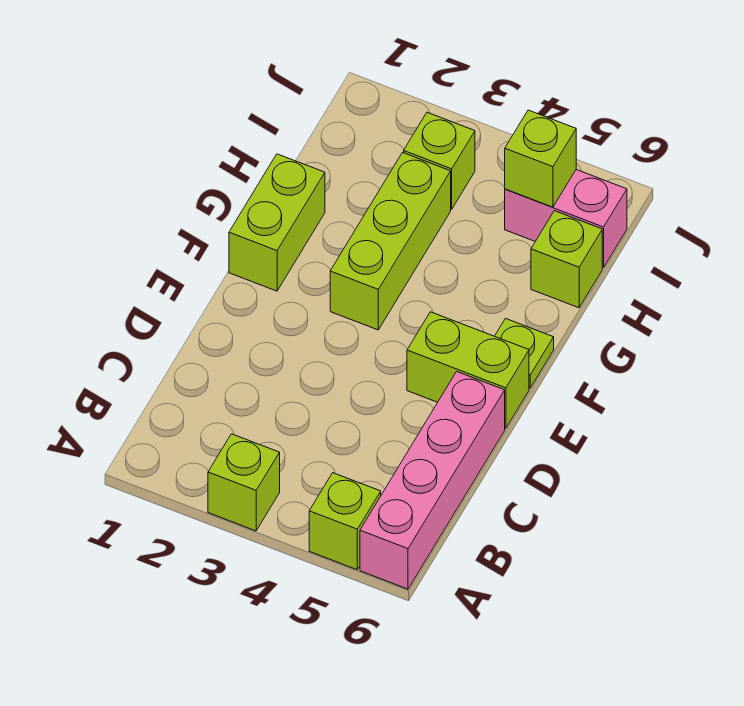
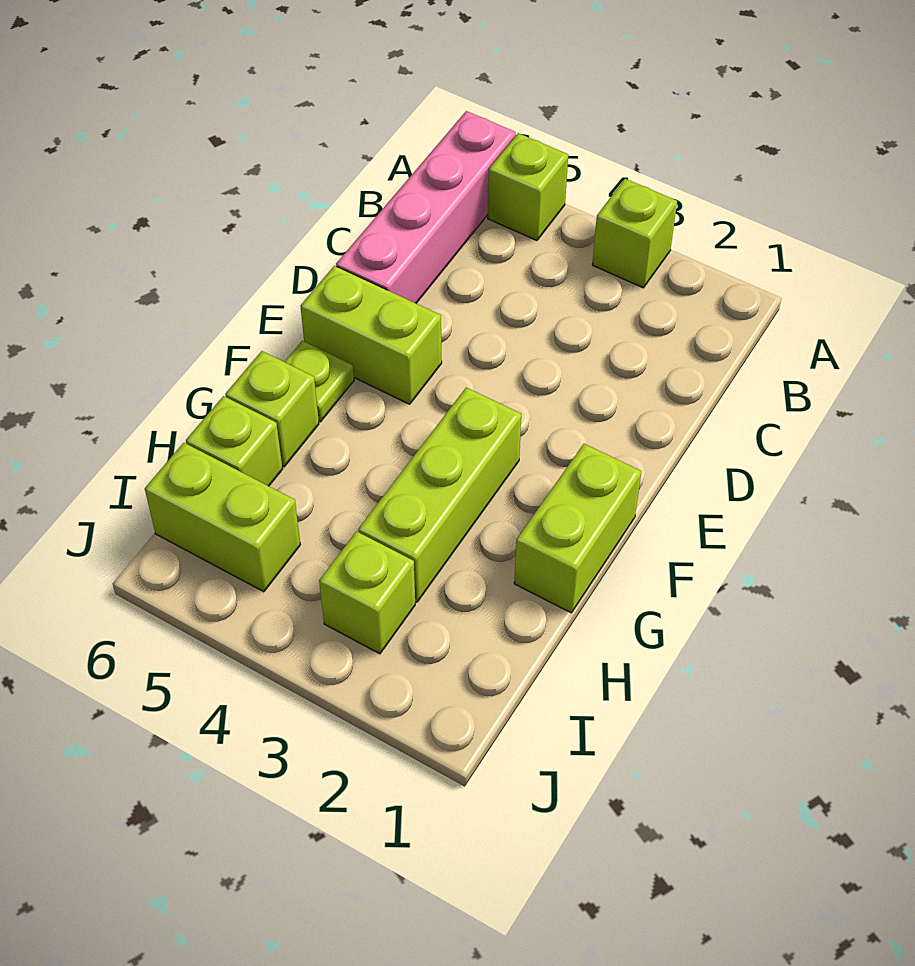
pink brick I5:I6 level 1 -> lime brick I5:I6 level 1
lime brick I5 level 2 -> lime brick G6 level 1

